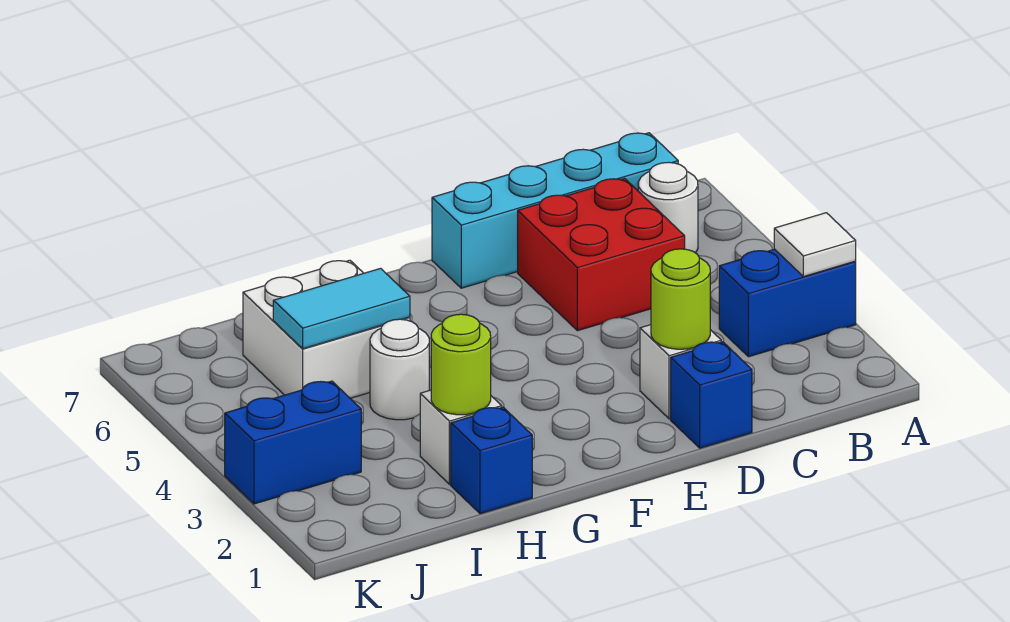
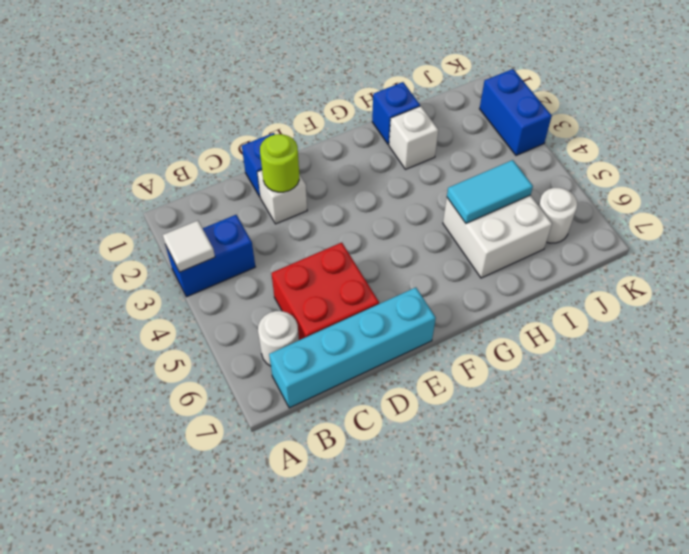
lime round brick H2 level 2 -> none
white round brick H4 level 1 -> white round brick J6 level 1
blue brick J3:K3 level 1 -> blue brick K2:K3 level 1

